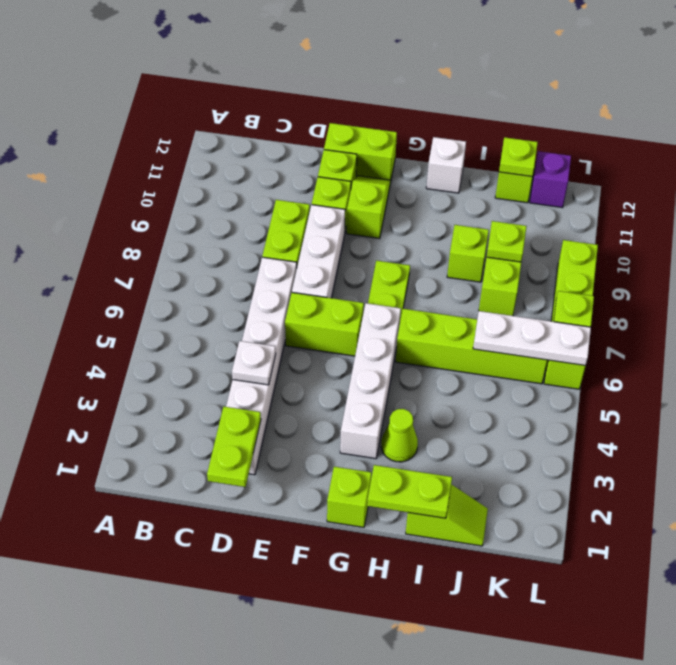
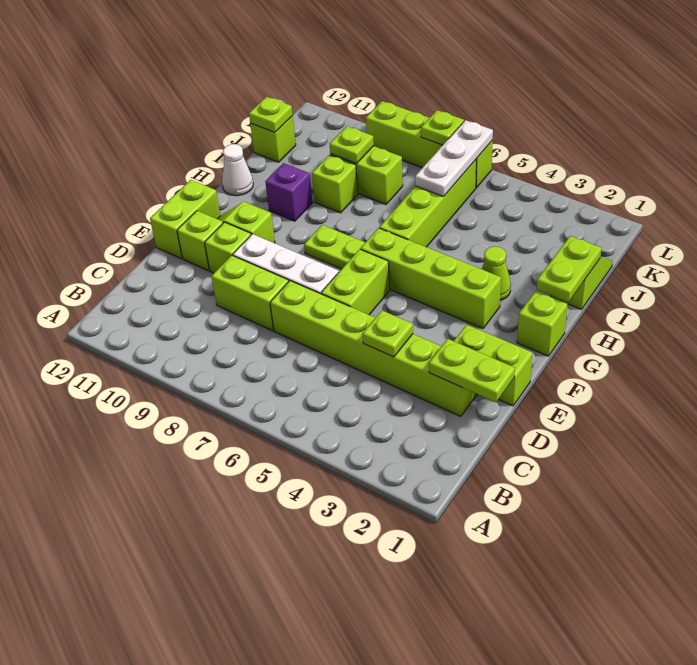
white brick D2:D7 level 1 -> lime brick D2:D7 level 1
white plate D4 level 2 -> lime plate D4 level 2
none -> lime brick E1:E2 level 1
white brick G3:G6 level 1 -> lime brick G3:G6 level 1
white brick H12 level 1 -> white cone H12 level 1
purple brick K12 level 1 -> purple brick H10 level 1

